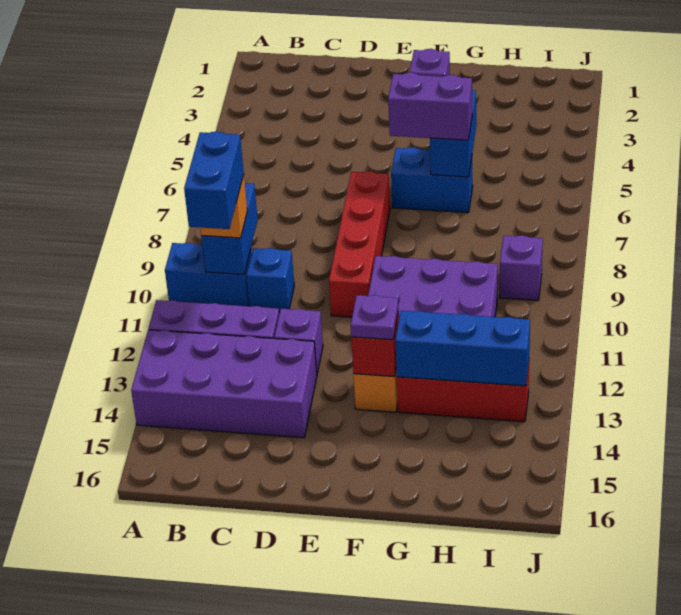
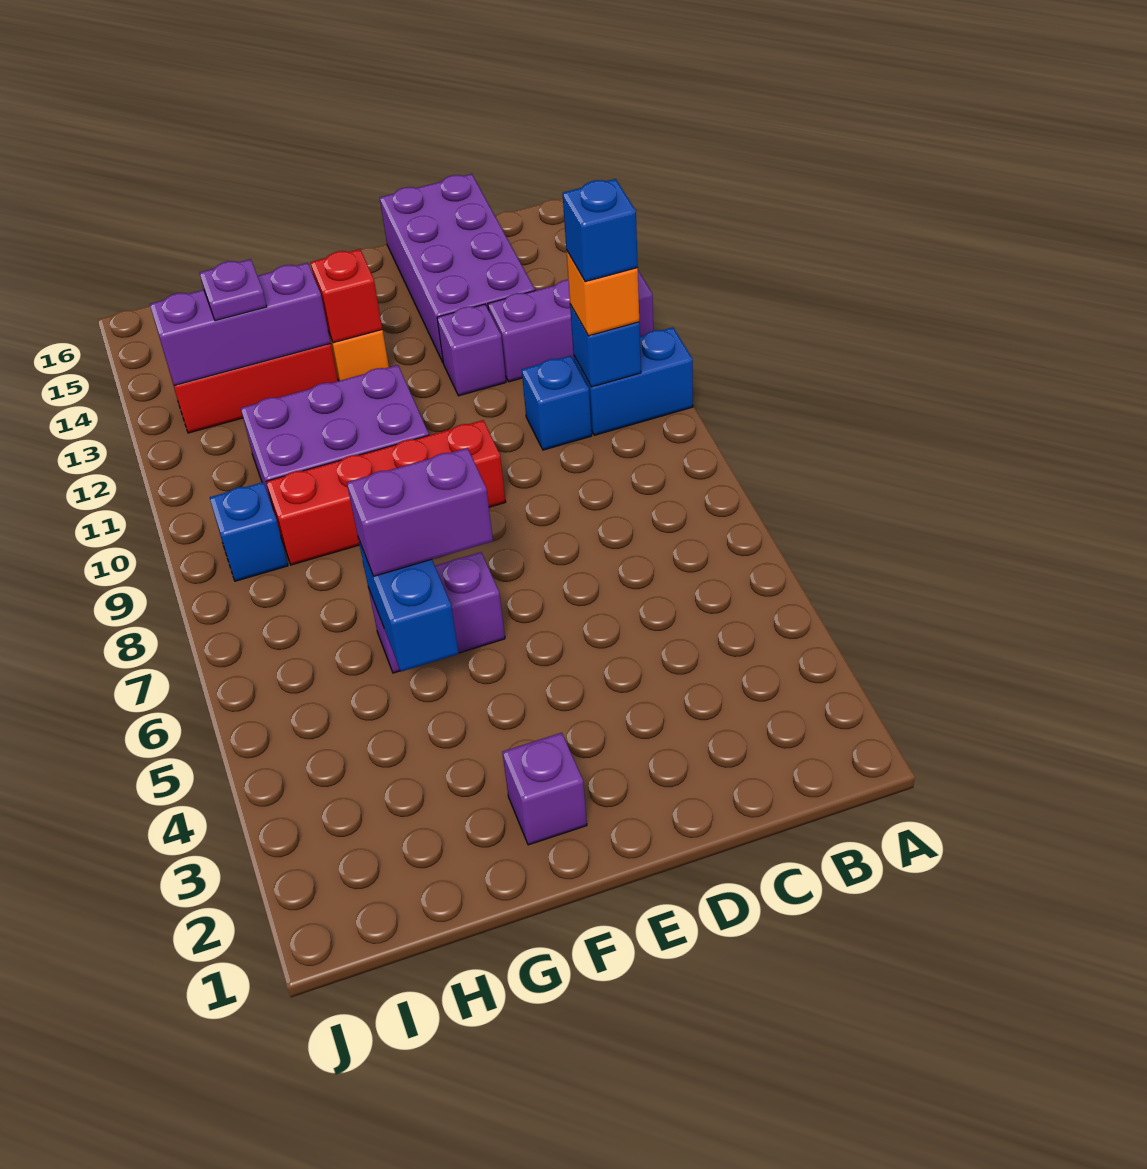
purple brick A13:D14 level 1 -> purple brick C13:D16 level 1
blue brick B9:B10 level 2 -> blue brick B10 level 2
blue brick B10:B11 level 4 -> blue brick B10 level 4
red brick E7:E10 level 1 -> red brick E9:H9 level 1
blue brick F6:G6 level 1 -> purple brick F6:G6 level 1
purple plate F13 level 3 -> purple plate H13 level 3
blue brick G13:I13 level 2 -> purple brick G13:I13 level 2
purple brick I9 level 1 -> blue brick I9 level 1

